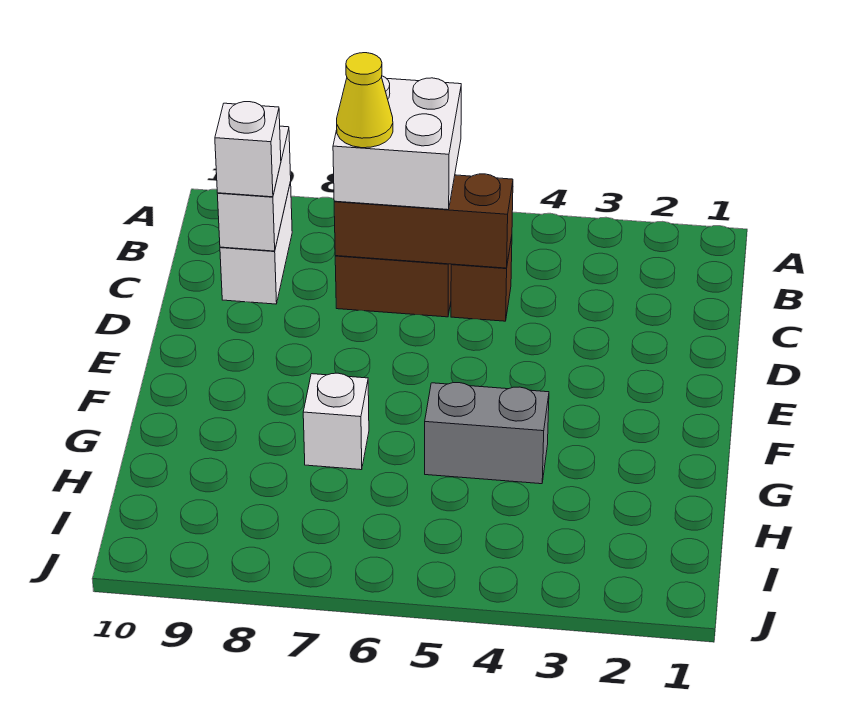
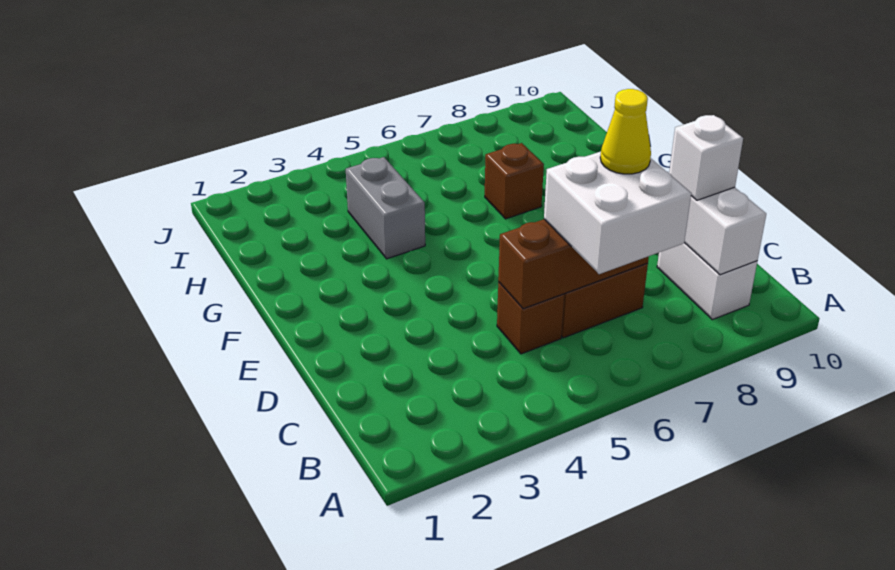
grey brick G4:G5 level 1 -> grey brick G4:H4 level 1
white brick G7 level 1 -> brown brick G7 level 1

